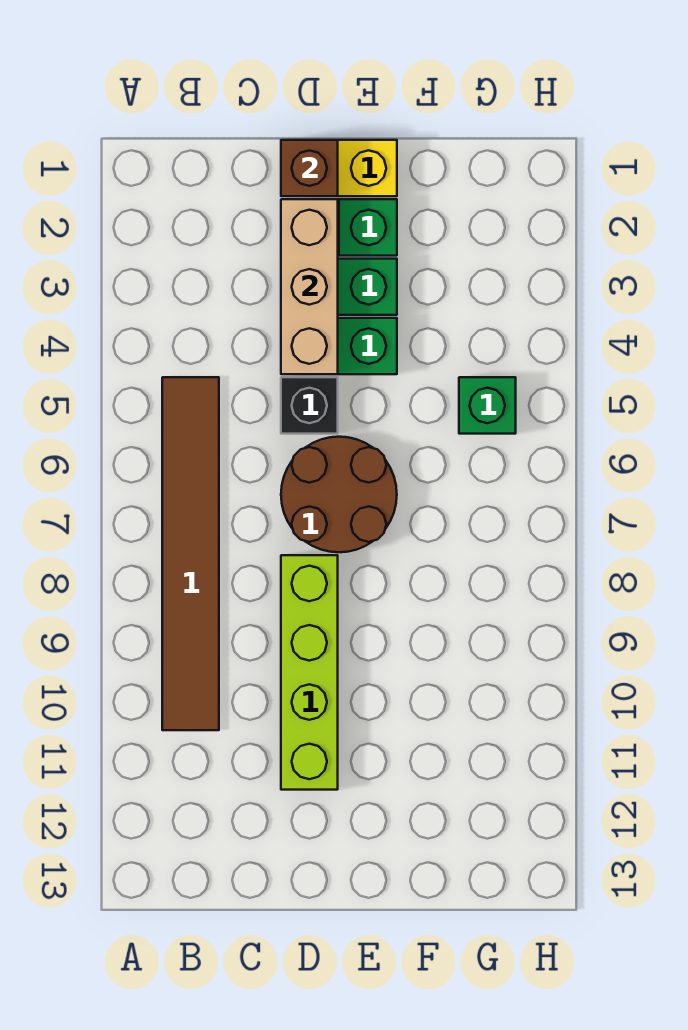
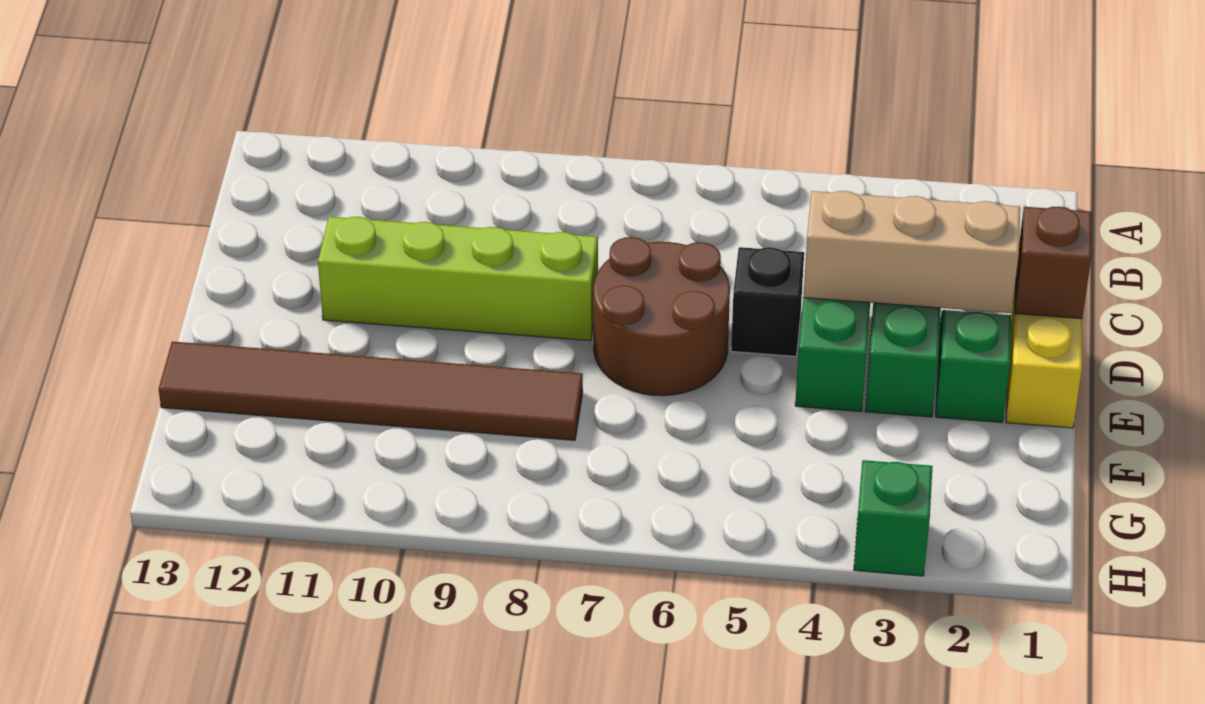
brown tile B5:B10 level 1 -> brown tile F8:F13 level 1
green brick G5 level 1 -> green brick H3 level 1

